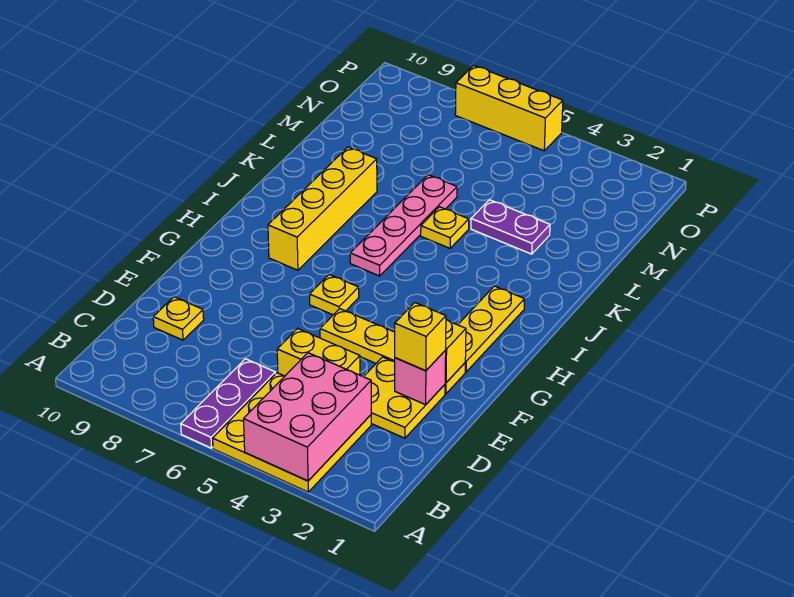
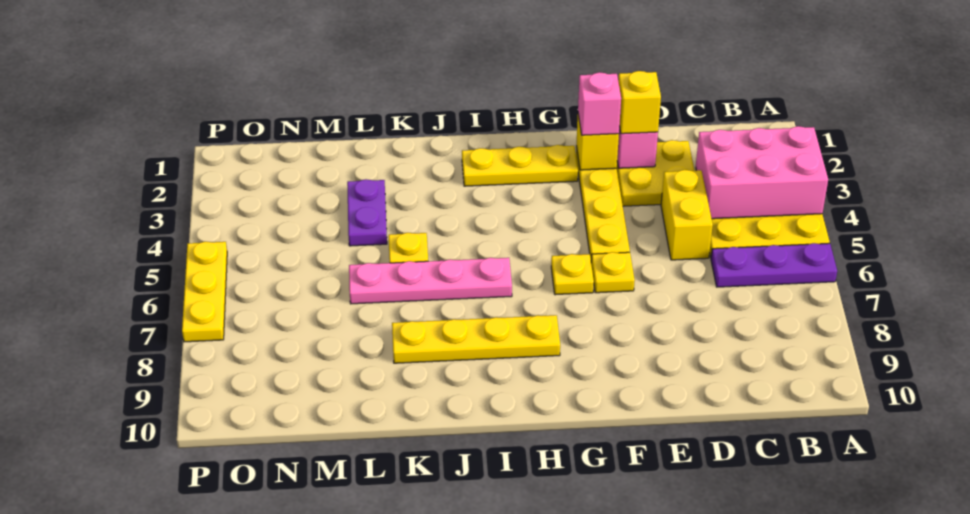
yellow plate D9 level 1 -> yellow plate F6 level 1
none -> pink brick F2 level 3
yellow brick H8:K8 level 1 -> yellow plate H8:K8 level 1
yellow brick P5:P7 level 1 -> yellow plate P5:P7 level 1

